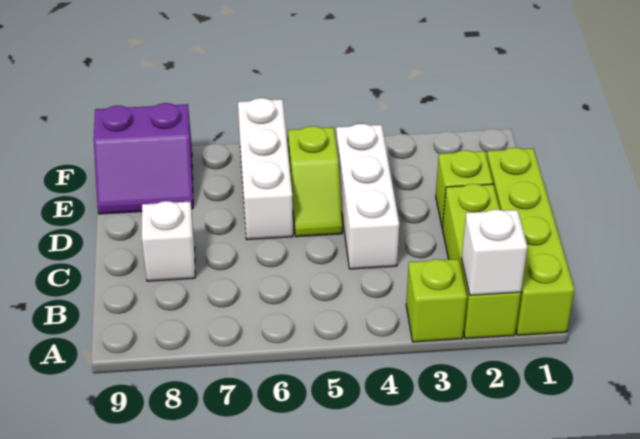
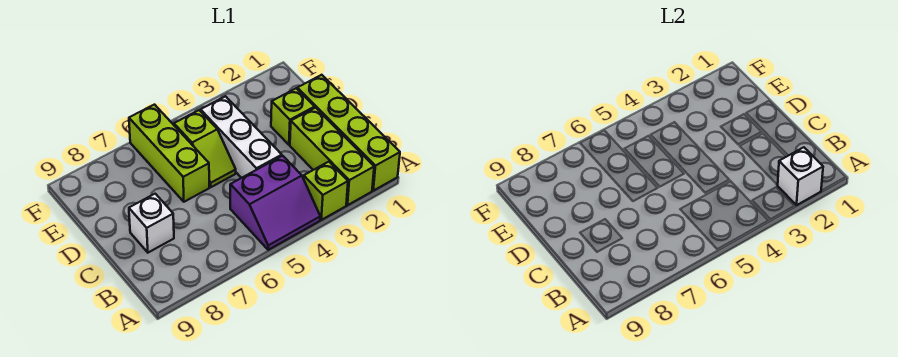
white brick D6:F6 level 1 -> lime brick D6:F6 level 1
purple slope E8:F9 level 1 top F -> purple slope A4:B5 level 1 top B

